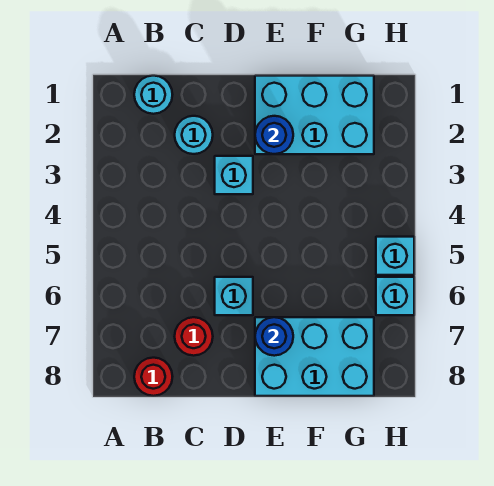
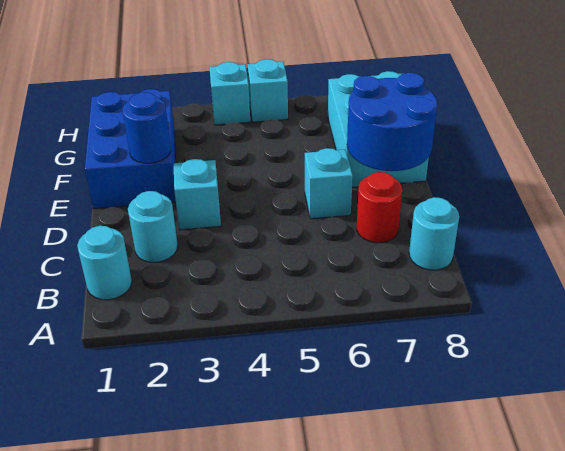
red round brick B8 level 1 -> cyan round brick B8 level 1
cyan brick E1:G2 level 1 -> blue brick E1:G2 level 1
blue round brick E7 level 2 -> blue round brick D7:E8 level 2
cyan brick H6 level 1 -> cyan brick H4 level 1

